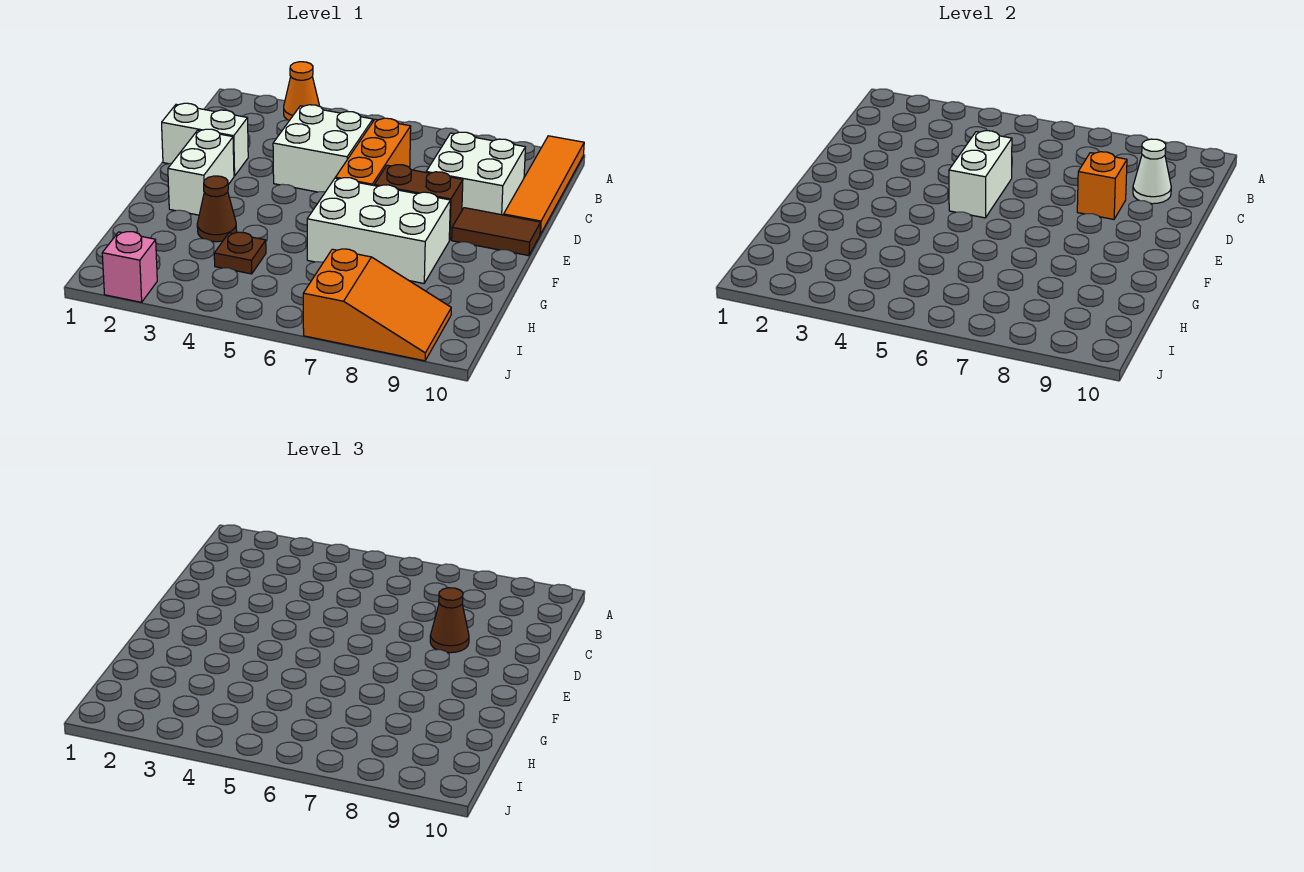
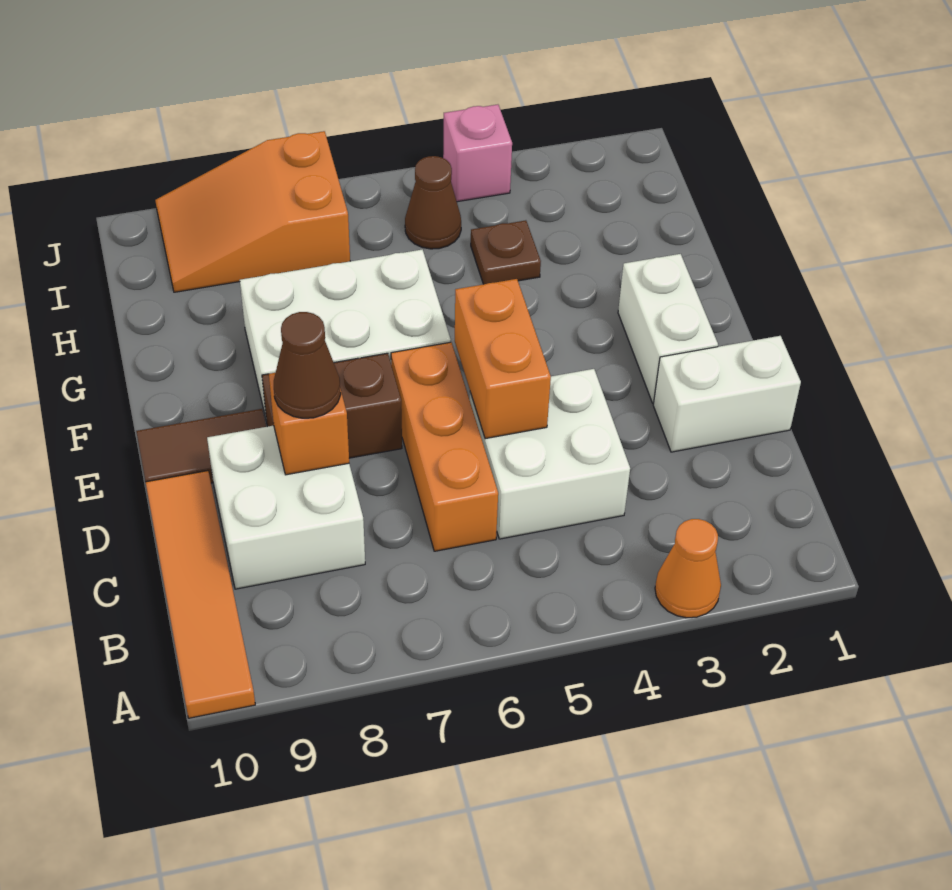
white cone C9 level 2 -> none
white brick D5:E5 level 2 -> orange brick D5:E5 level 2
brown cone G3 level 1 -> brown cone I5 level 1
pink brick J2 level 1 -> pink brick J4 level 1

